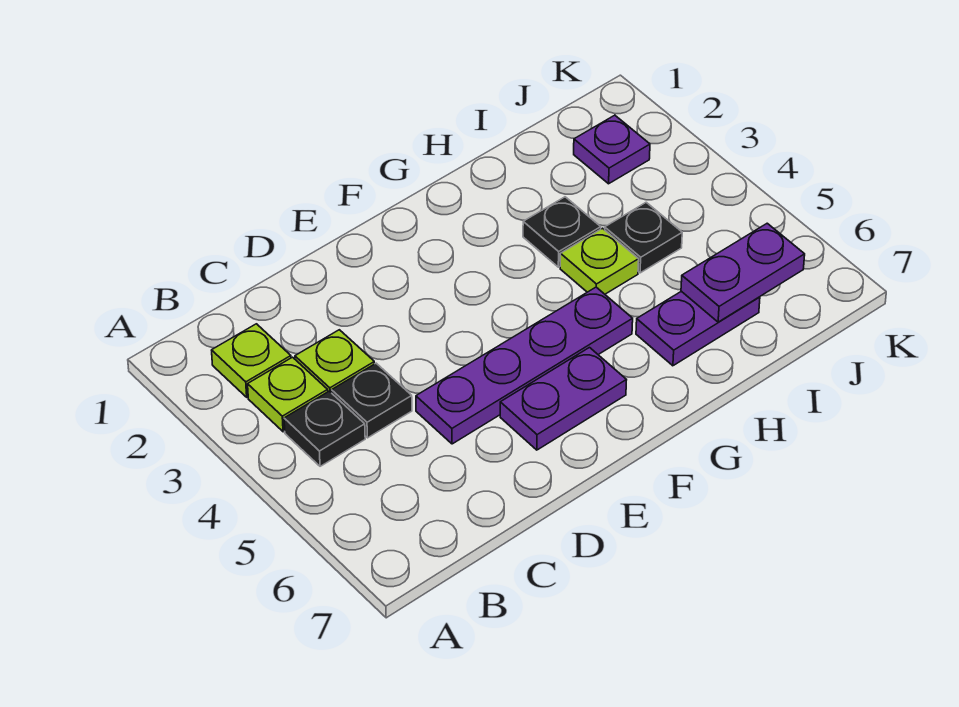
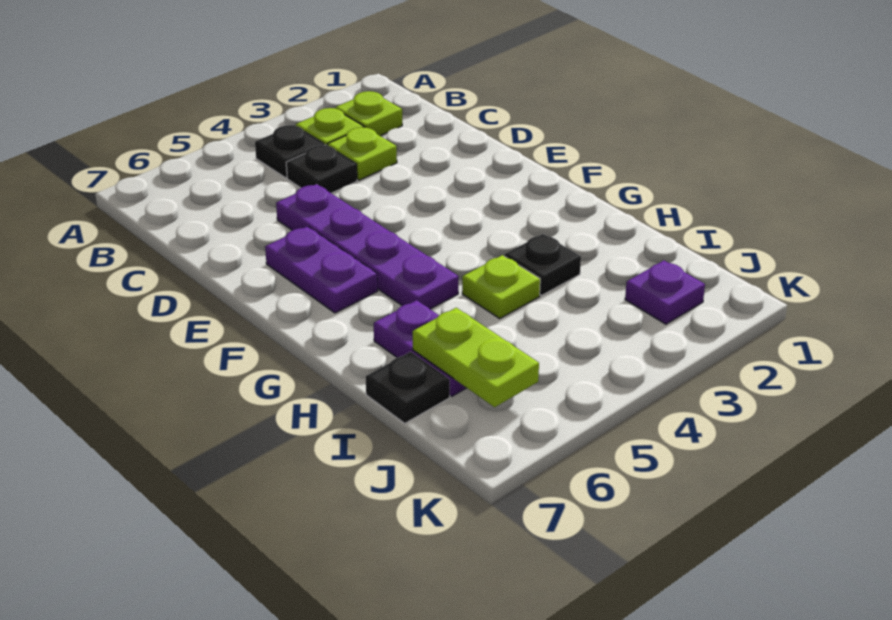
black plate I4 level 1 -> black plate I7 level 1
purple plate I6:J6 level 2 -> lime plate I6:J6 level 2

